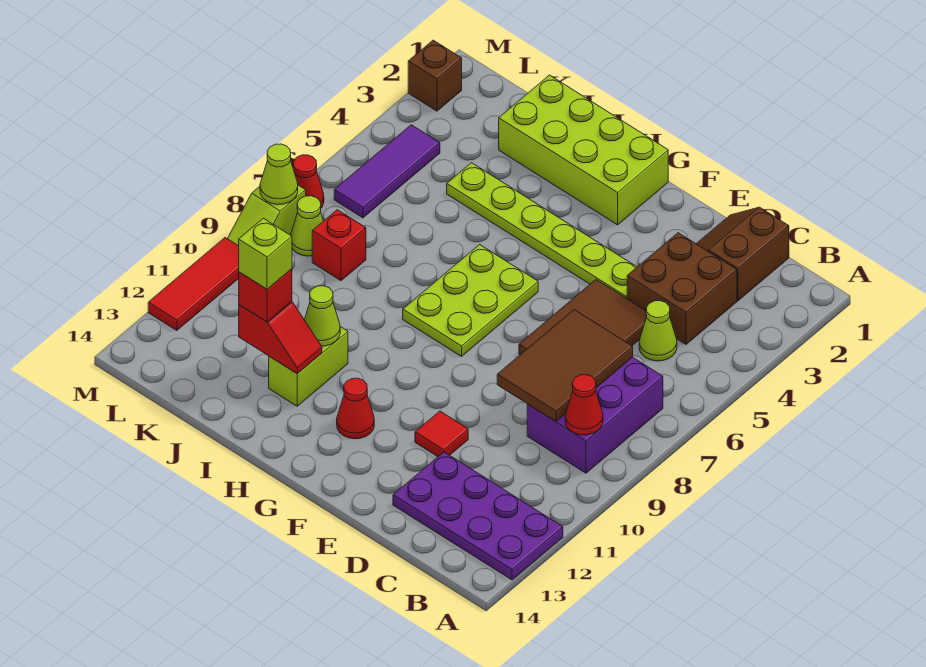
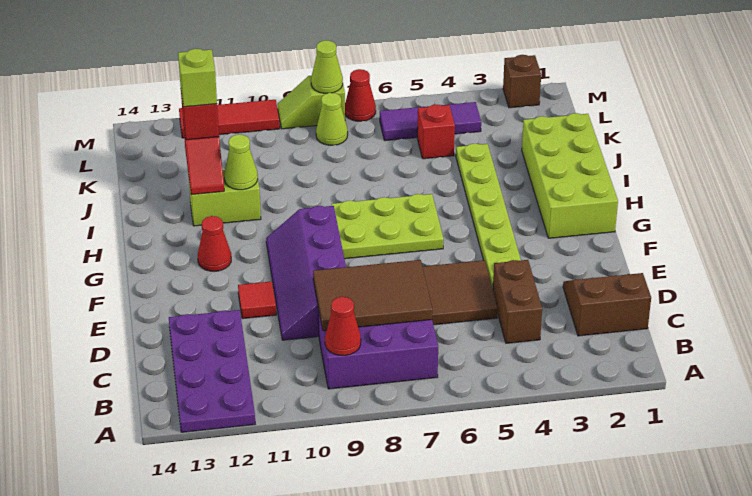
brown brick C3:D4 level 1 -> brown brick C4:D4 level 1
lime cone C5 level 1 -> none
none -> purple slope D9:G10 level 1 top 9
red brick K8 level 1 -> red brick K5 level 1

